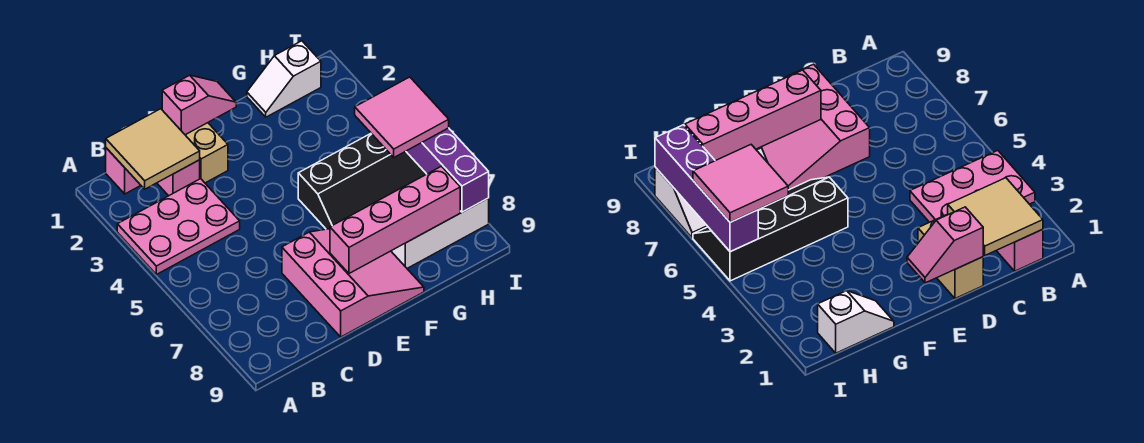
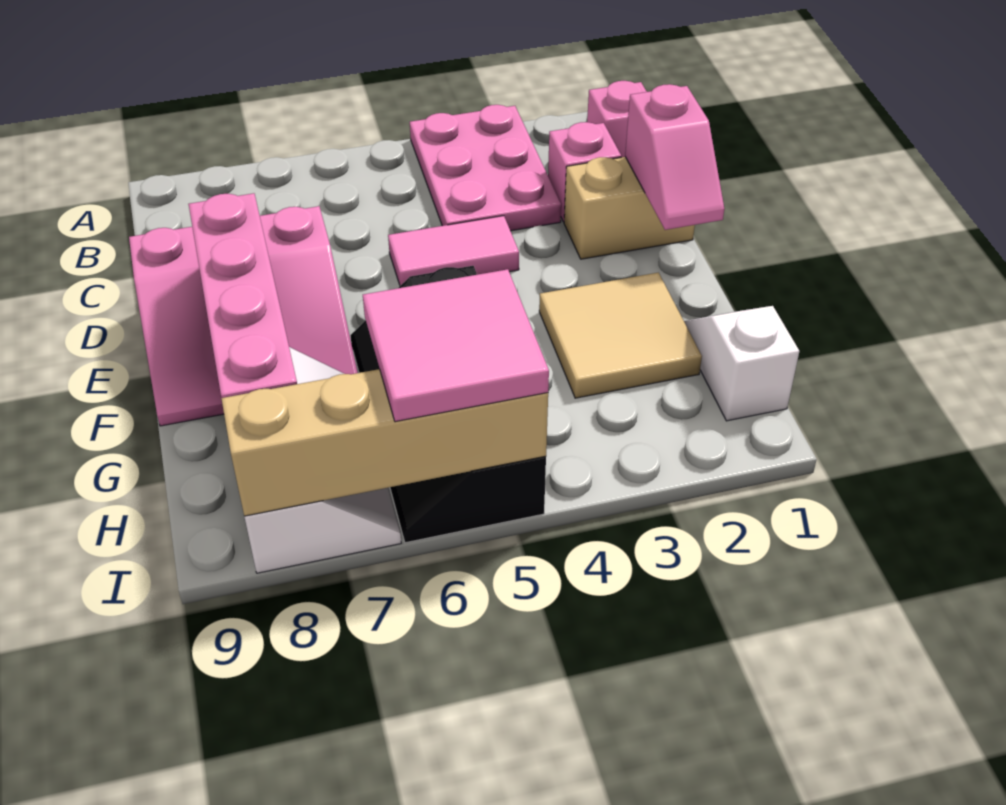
tan tile B1:C2 level 2 -> tan tile F2:G3 level 1
none -> pink tile D4:D5 level 1
purple brick I5:I8 level 2 -> tan brick I5:I8 level 2

